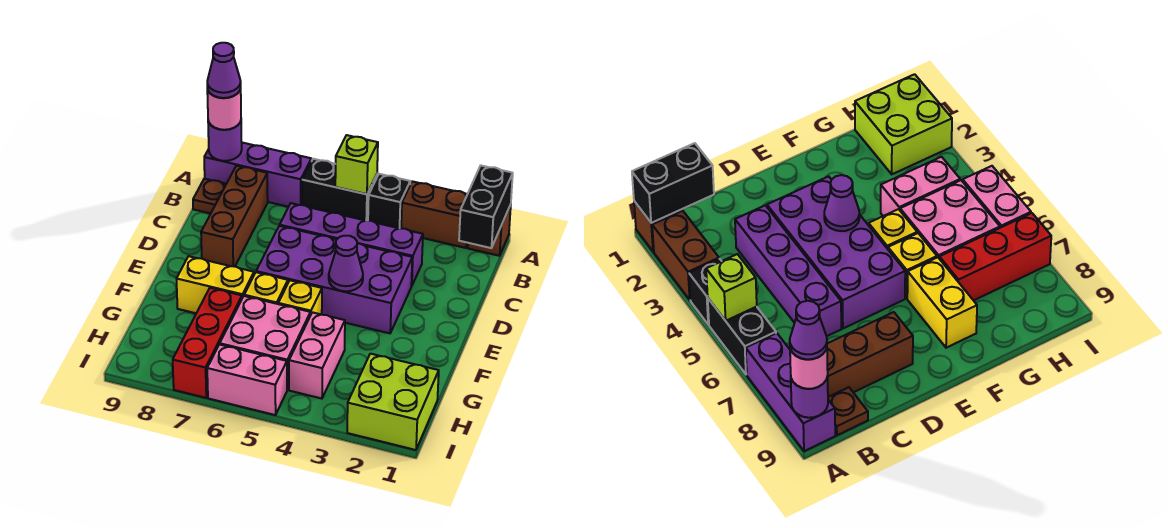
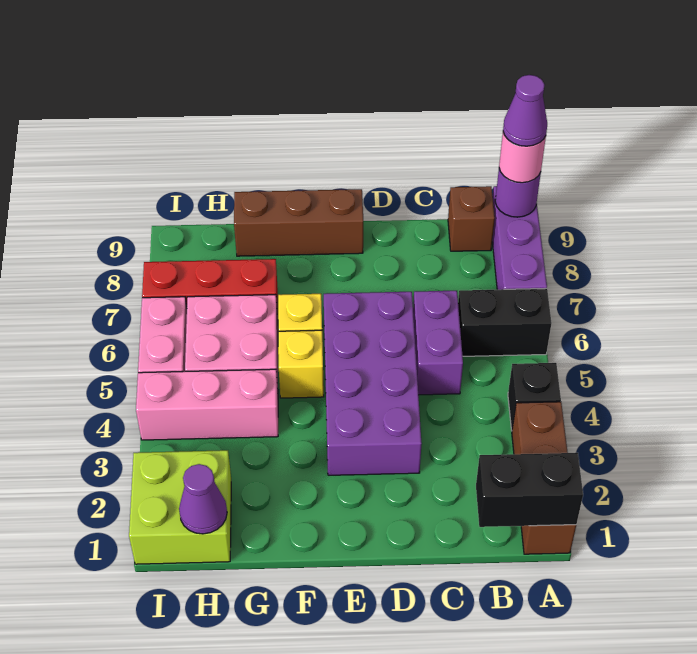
black brick A5:A6 level 1 -> black brick A6:B6 level 1
lime brick A5 level 2 -> none
brown brick B8:D8 level 1 -> brown brick E9:G9 level 1
brown plate B9 level 1 -> brown brick B9 level 1
purple brick C3:C6 level 1 -> purple brick C5:C6 level 1
purple cone E4 level 2 -> purple cone H1 level 2
yellow brick F7:F8 level 1 -> none
pink brick G4:H4 level 1 -> pink brick G4:I4 level 1

